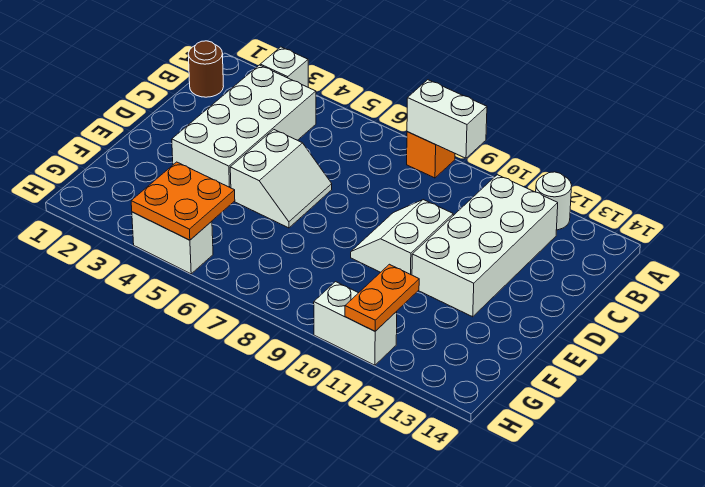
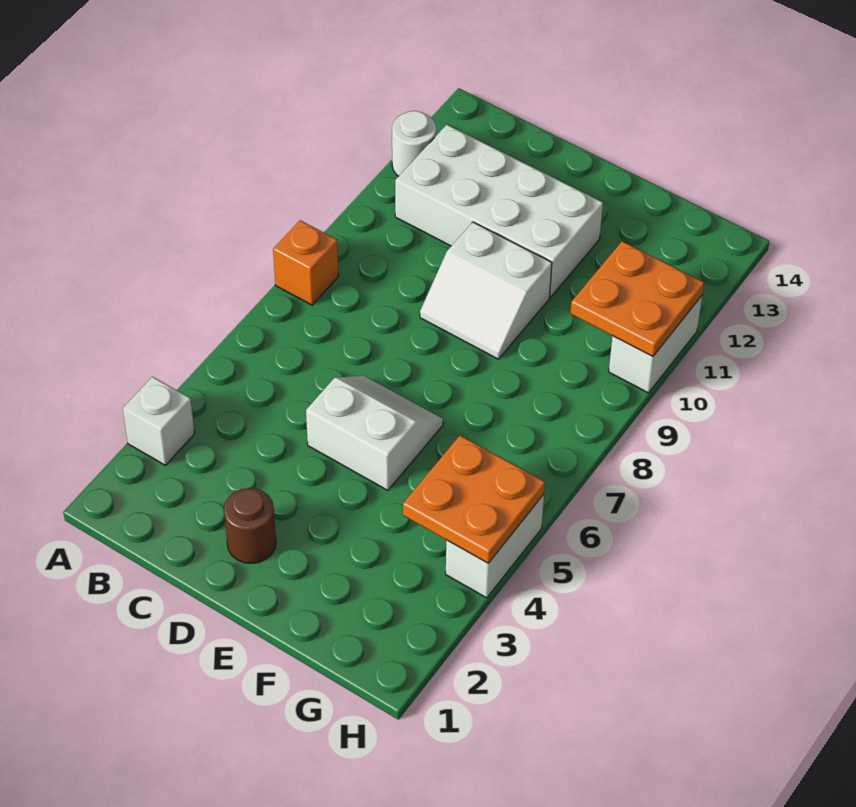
white brick A8:A9 level 2 -> none
brown round brick B1 level 1 -> brown round brick D2 level 1
white brick B3:E4 level 1 -> none
orange plate G11:H11 level 2 -> orange plate G10:H11 level 2

